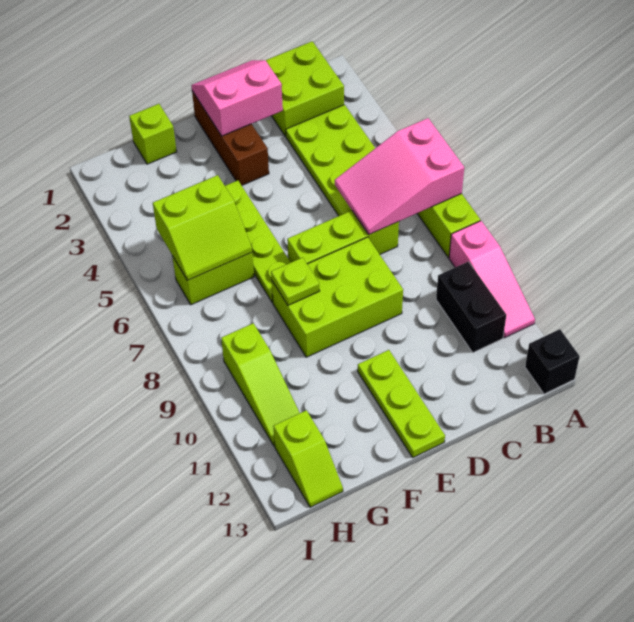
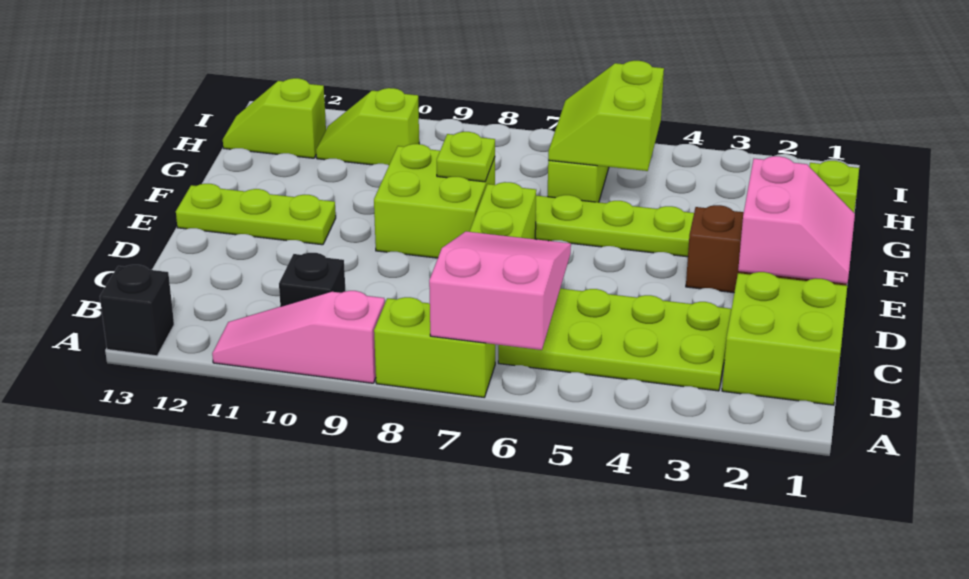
black brick B10:B11 level 1 -> black brick B10 level 1
lime brick D8:F9 level 1 -> lime brick E8:F9 level 1
lime slope H9:H11 level 1 top 9 -> lime slope H10:H11 level 1 top 10

